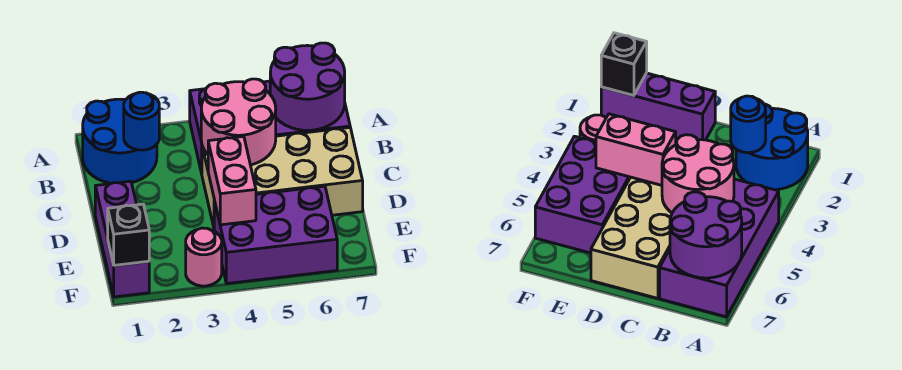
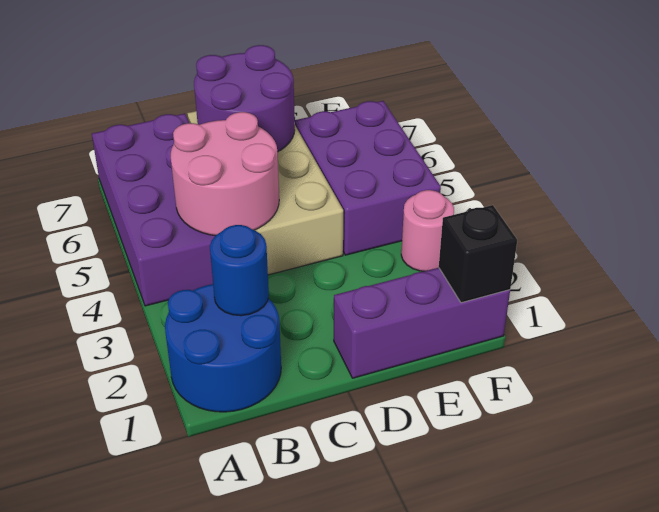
purple round brick A6:B7 level 2 -> purple round brick C6:D7 level 2
pink brick D4:E4 level 2 -> none

